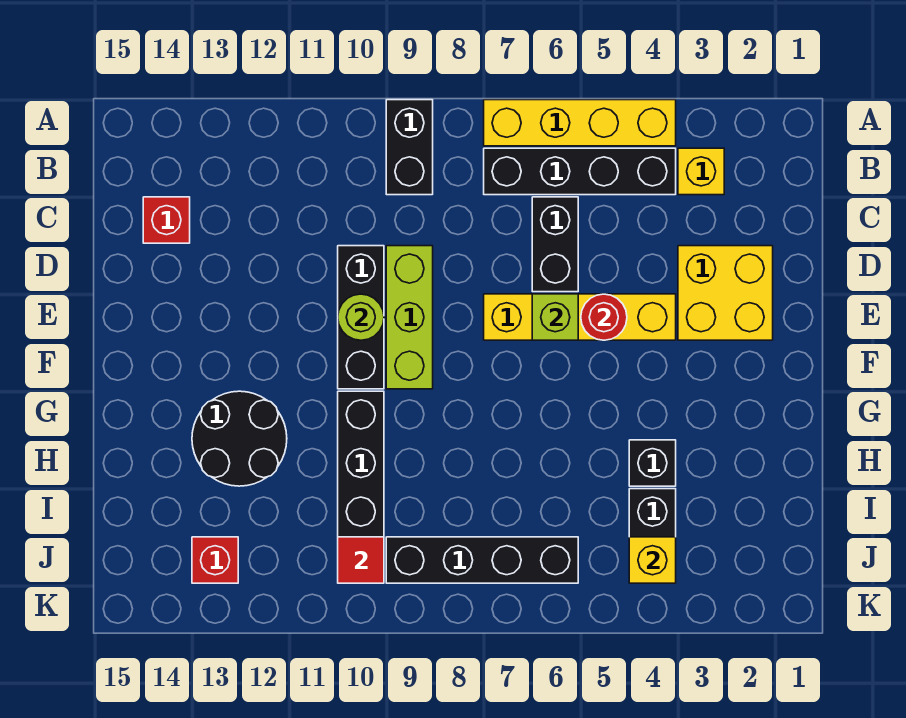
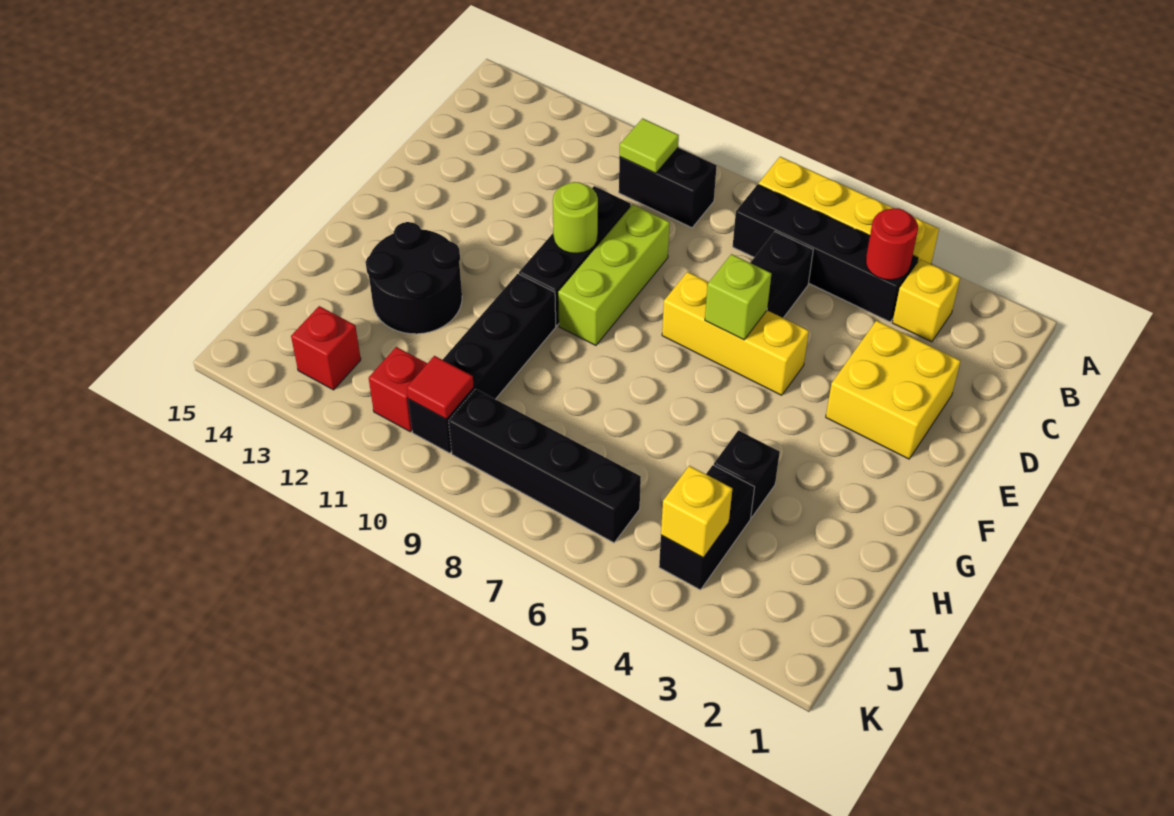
black brick A9:B9 level 1 -> black brick B9:B10 level 1
none -> lime tile B10 level 2
red brick C14 level 1 -> red brick J11 level 1
yellow brick E4:E7 level 1 -> yellow brick E5:E7 level 1
red round brick E5 level 2 -> red round brick B4 level 2

